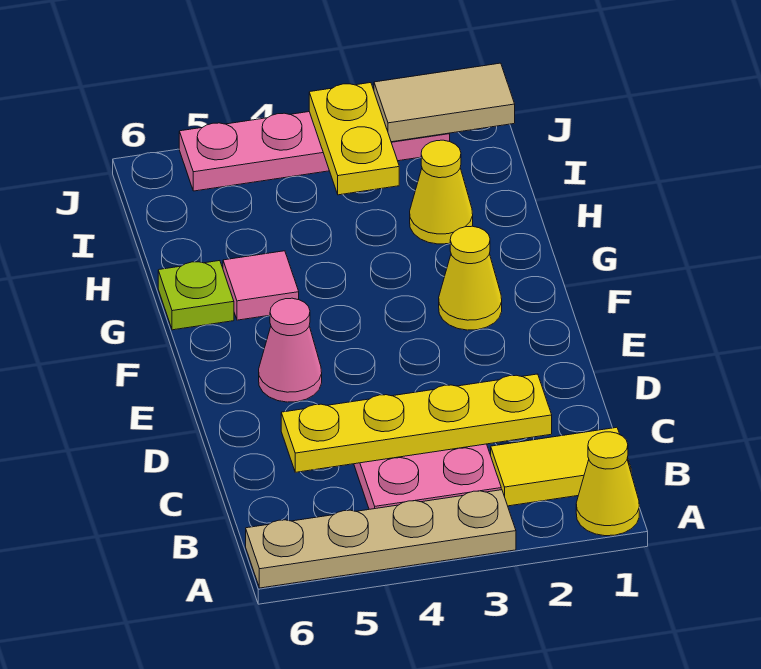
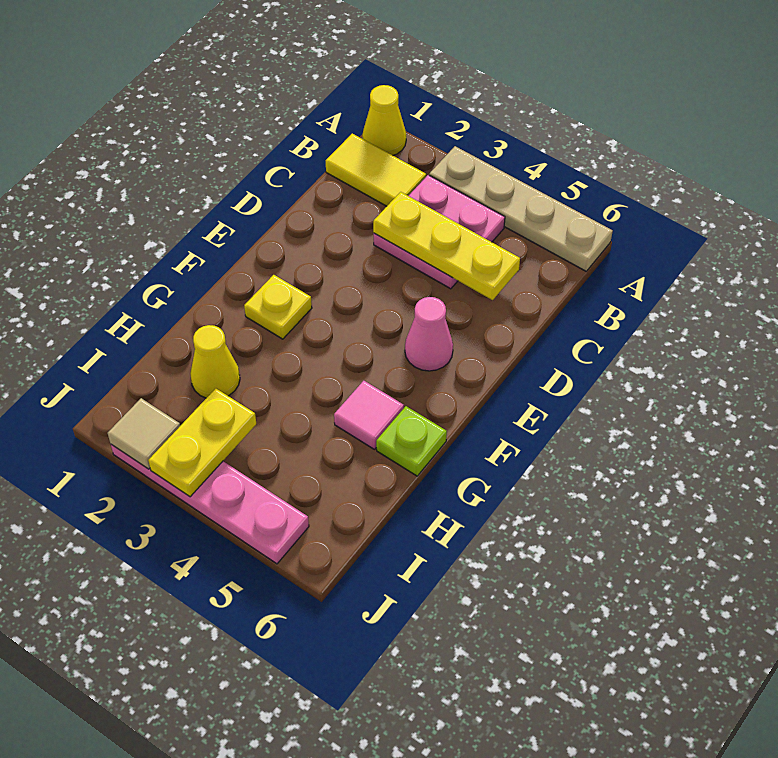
yellow plate C2:C5 level 2 -> yellow plate C3:C5 level 2
yellow cone F2 level 1 -> yellow plate F2 level 1
tan tile J1:J2 level 2 -> tan tile J2 level 2

